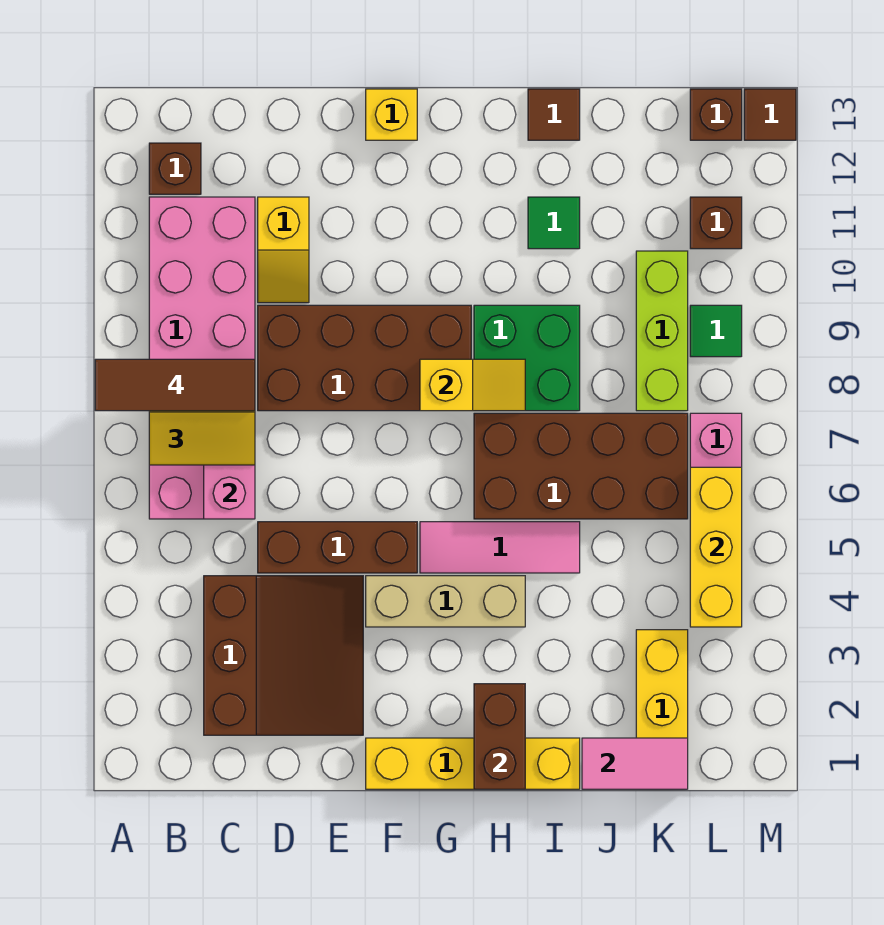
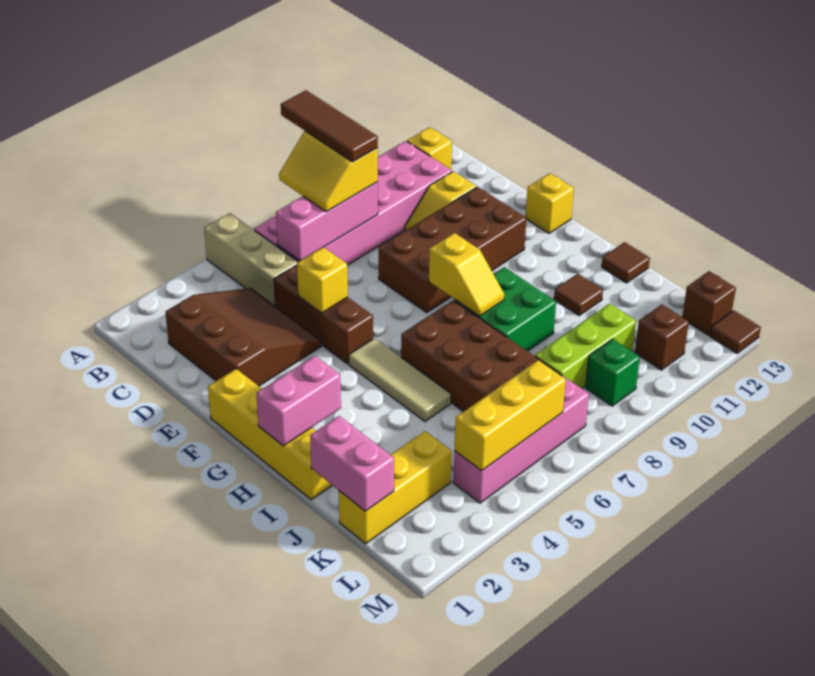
brown brick B12 level 1 -> yellow brick B12 level 1
brown slope C2:E4 level 1 top C -> brown slope C2:E4 level 1 top 2
brown brick D8:G9 level 1 -> brown brick E8:F11 level 1
none -> yellow brick E5 level 2
tan brick F4:H4 level 1 -> tan brick A5:C5 level 1
pink tile G5:I5 level 1 -> tan tile G5:I5 level 1
brown brick H1:H2 level 2 -> pink brick H1:H2 level 2
green tile I11 level 1 -> brown tile I11 level 1
pink tile J1:K1 level 2 -> pink brick J1:K1 level 2
green tile L9 level 1 -> green brick L9 level 1

